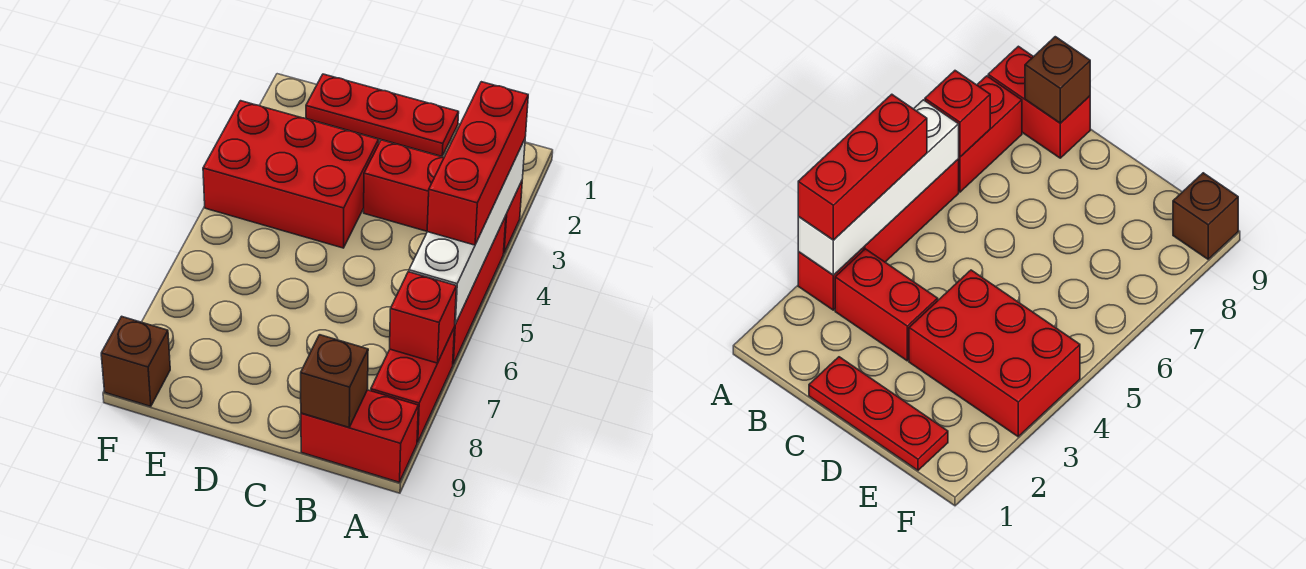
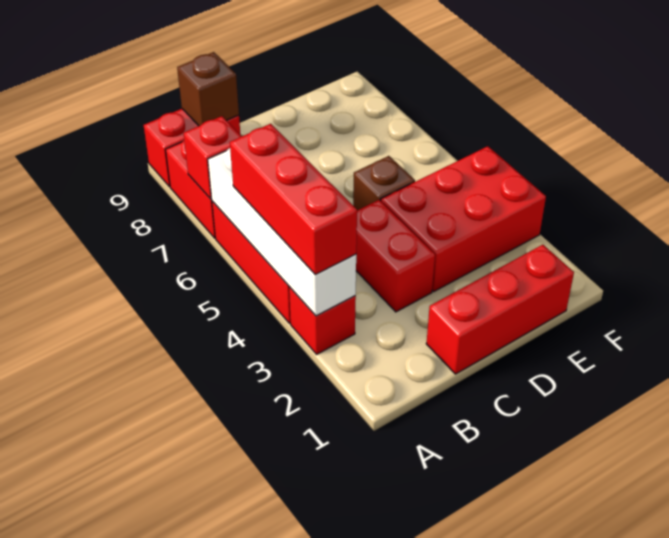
red brick B3:C3 level 1 -> red brick C3:C4 level 1
red plate C1:E1 level 1 -> red brick C1:E1 level 1
brown brick F9 level 1 -> brown brick D5 level 1

